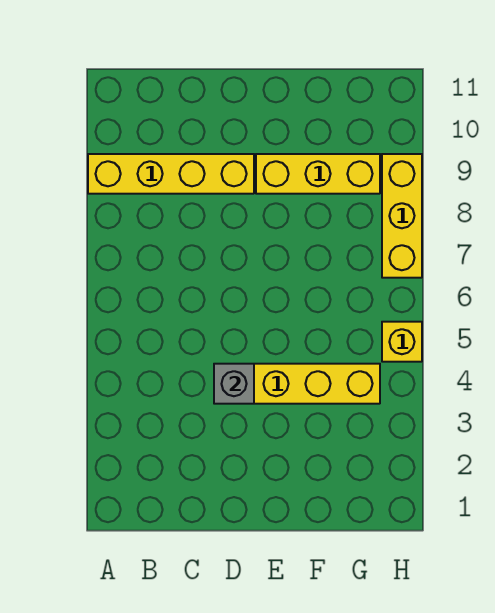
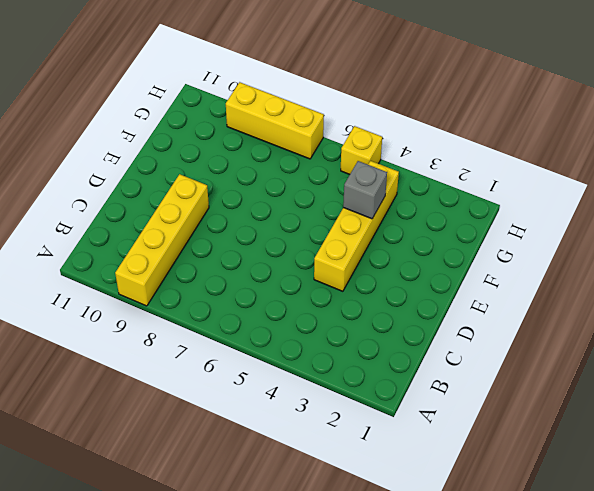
grey brick D4 level 2 -> grey brick F4 level 2
yellow brick E9:G9 level 1 -> none

